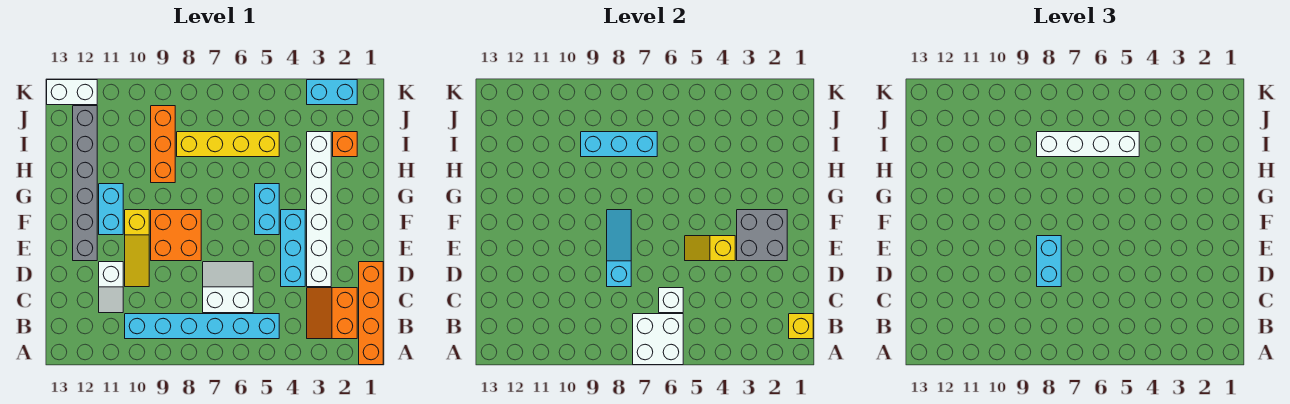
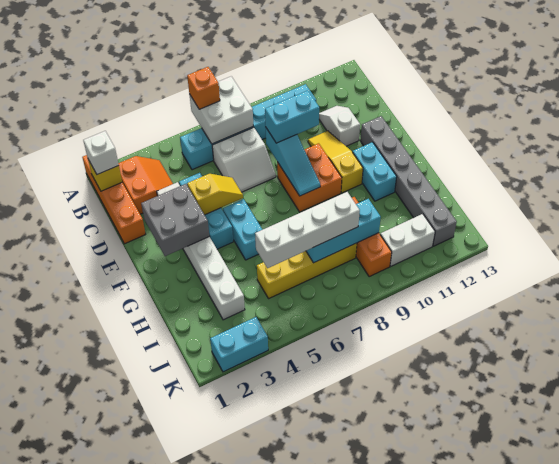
white brick C6 level 2 -> white brick B1 level 3
cyan brick D8:E8 level 3 -> cyan brick D8:D9 level 3
orange brick I2 level 1 -> orange brick A6 level 3
white brick K12:K13 level 1 -> white brick J10:J11 level 1

